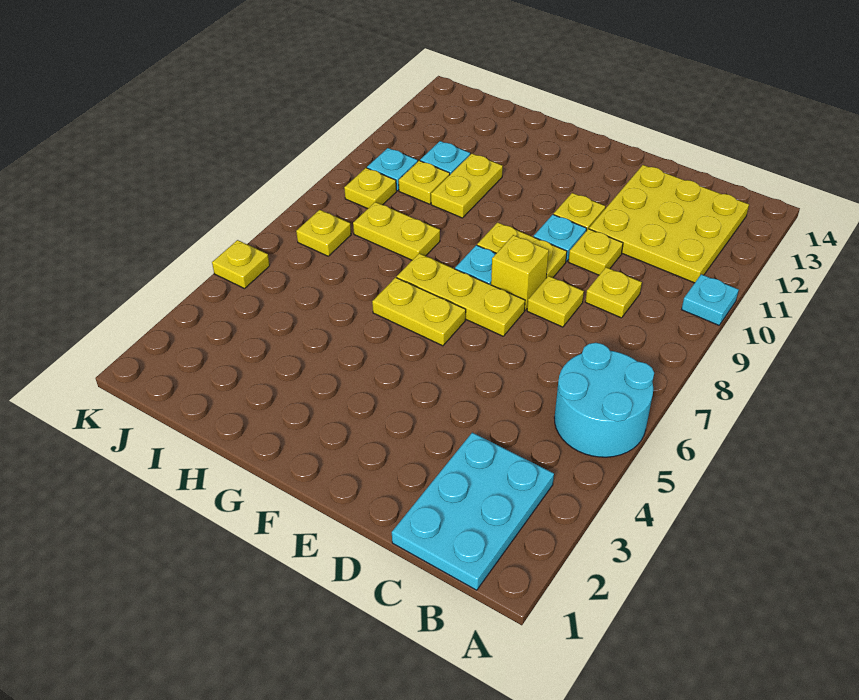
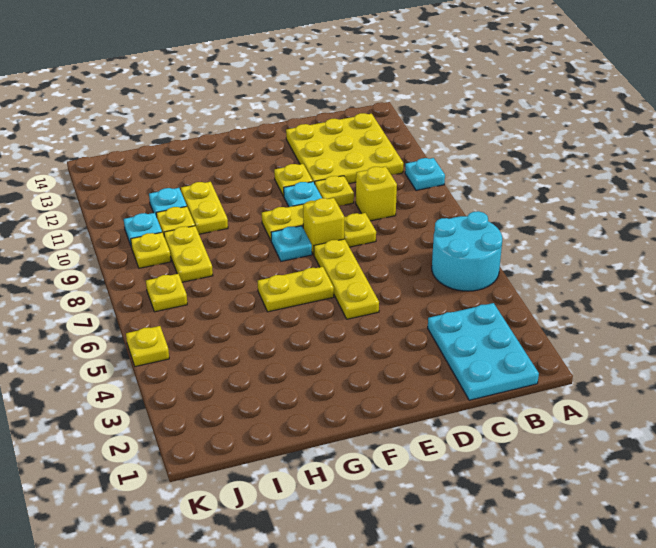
yellow plate C9 level 1 -> yellow brick C9 level 1
yellow plate E7:G7 level 1 -> yellow plate E5:E7 level 1
yellow plate H8:I8 level 1 -> yellow plate I8:I9 level 1

